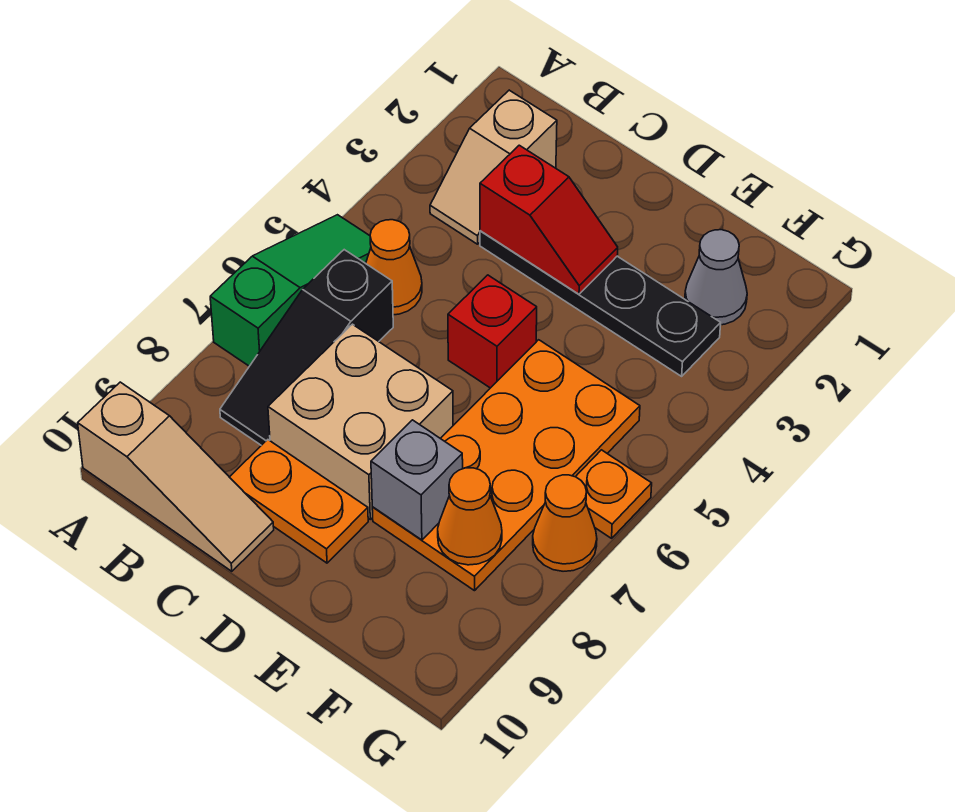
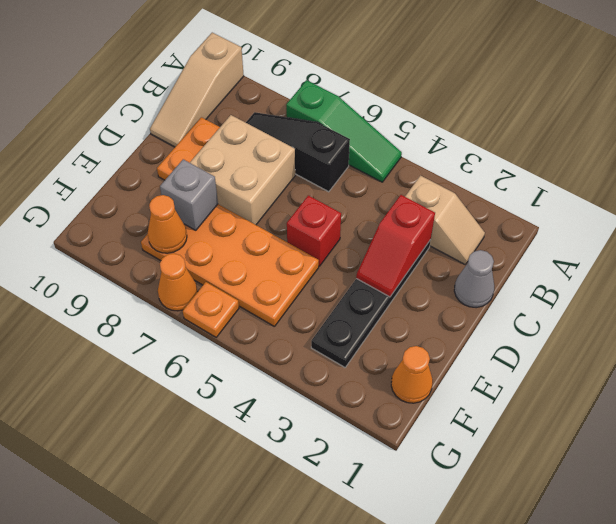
tan slope B2:B3 level 1 top 2 -> tan slope B2:B3 level 1 top 3
orange cone B5 level 1 -> orange cone F1 level 1
grey cone F2 level 1 -> grey cone C1 level 1

